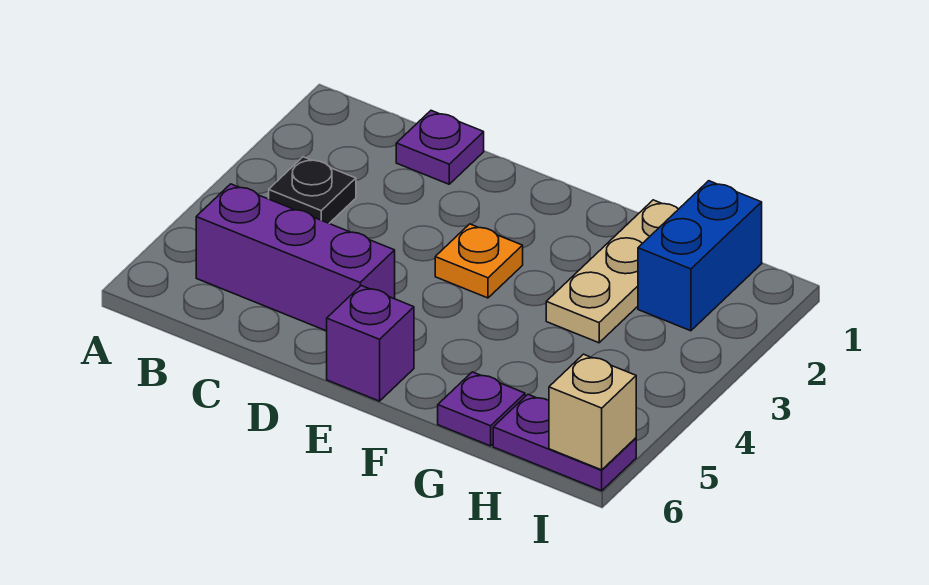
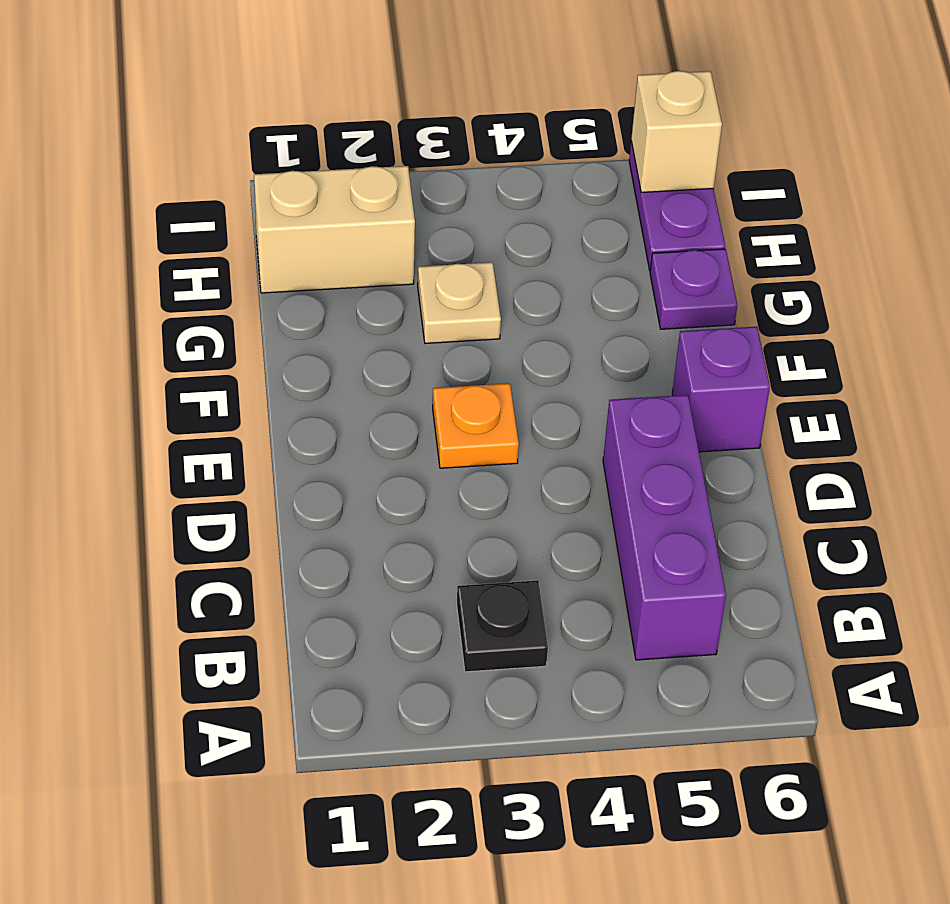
purple plate C1 level 1 -> none
tan plate G1:G3 level 1 -> tan plate G3 level 1
blue brick H1:H2 level 1 -> tan brick H1:H2 level 1

